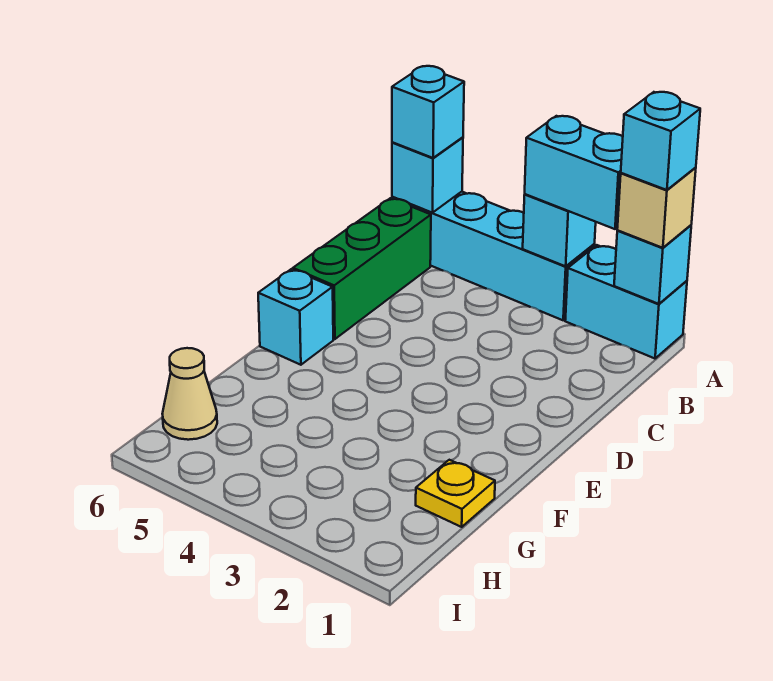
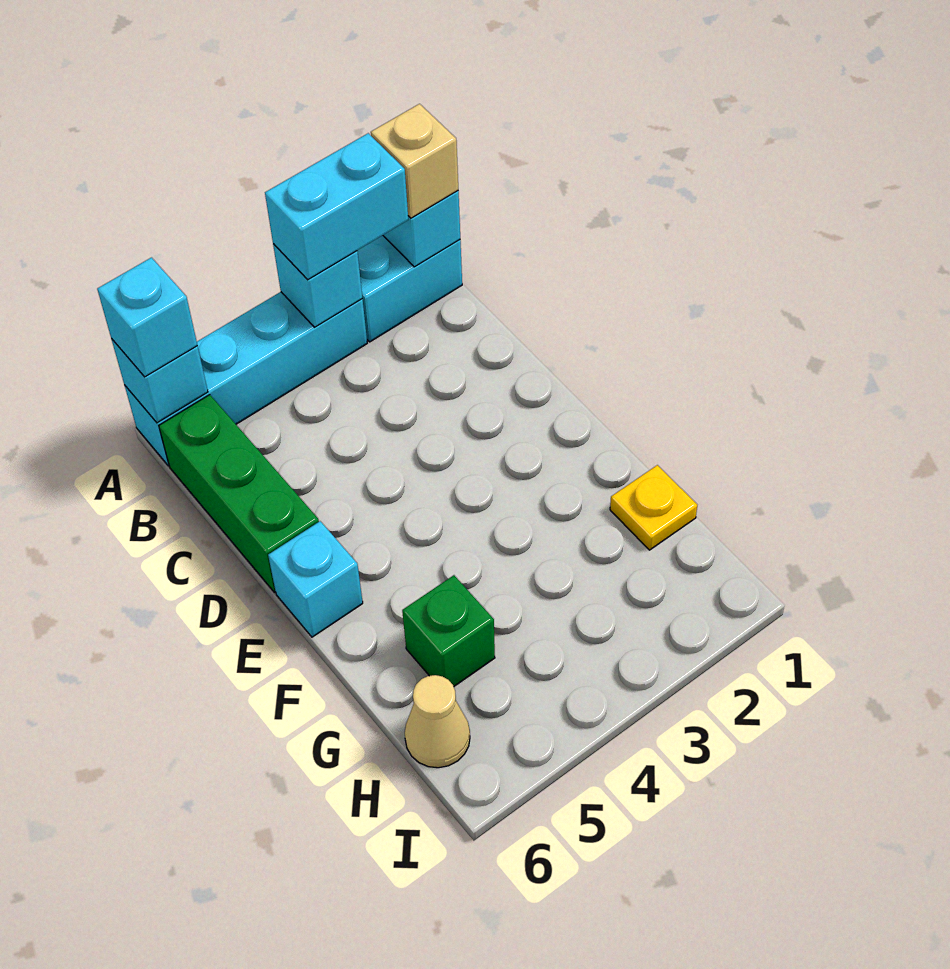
cyan brick A1 level 4 -> none
none -> green brick G5 level 1

